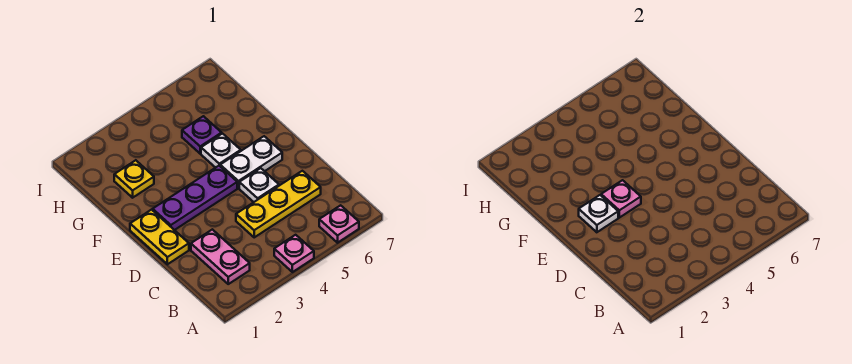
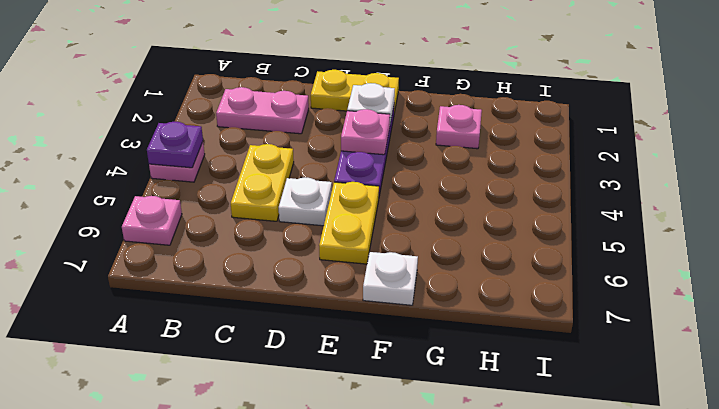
yellow plate C4:C6 level 1 -> yellow plate C4:C5 level 1
white plate E5:E6 level 1 -> yellow plate E5:E6 level 1
white plate F5 level 1 -> white plate F7 level 1
yellow plate G2 level 1 -> pink plate G2 level 1
purple plate G5 level 1 -> purple plate A4 level 2

